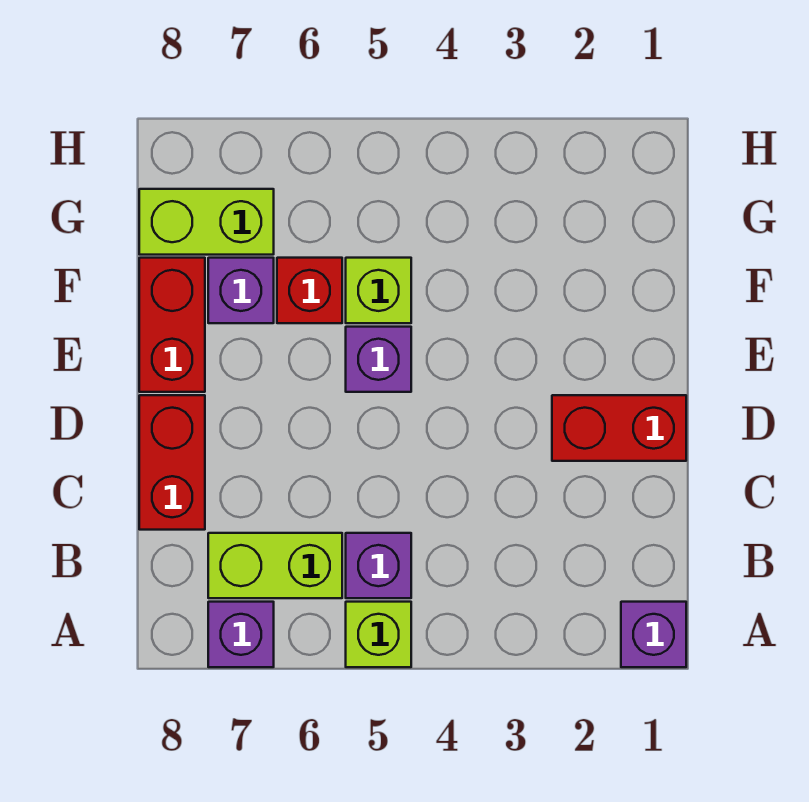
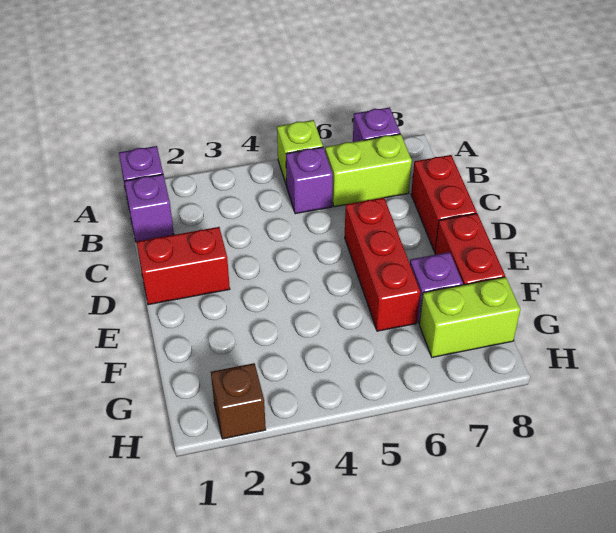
purple brick E5 level 1 -> purple brick B1 level 1
lime brick F5 level 1 -> none
red brick F6 level 1 -> red brick D6:F6 level 1
none -> brown brick H2 level 1

